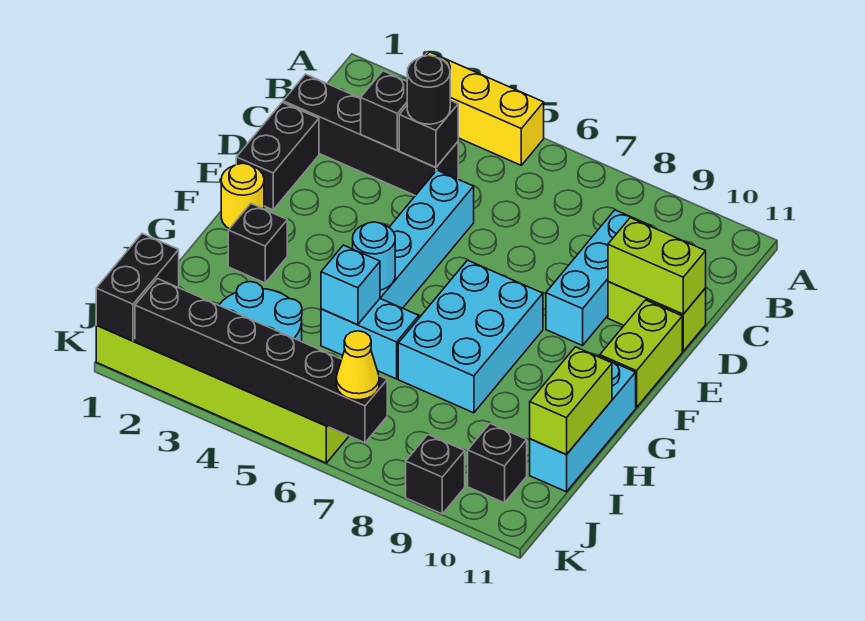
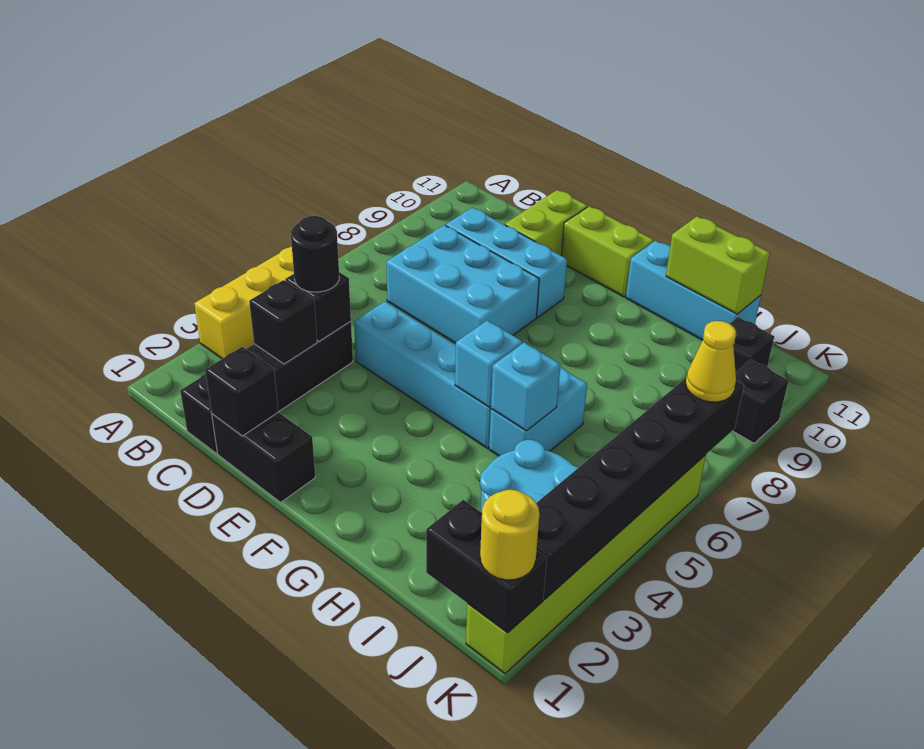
lime brick D10:D11 level 2 -> none
yellow round brick F1 level 1 -> yellow round brick K1 level 3
cyan brick F7:H8 level 1 -> cyan brick C7:E8 level 1
black brick G2 level 1 -> black brick D1 level 2
cyan round brick G5 level 2 -> cyan brick G5 level 2

